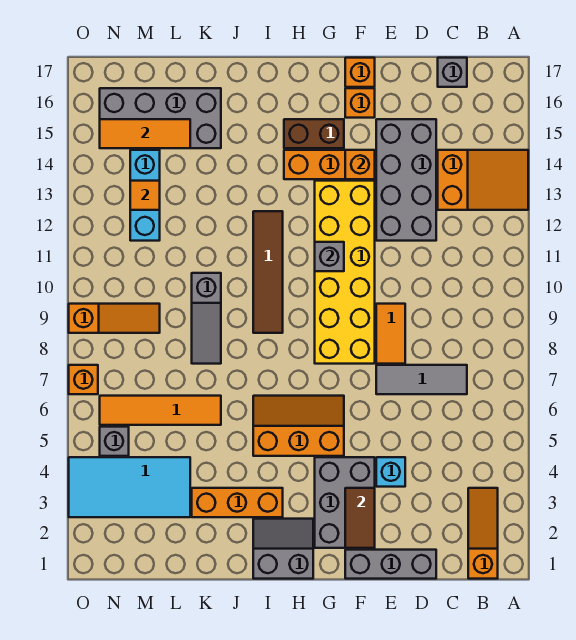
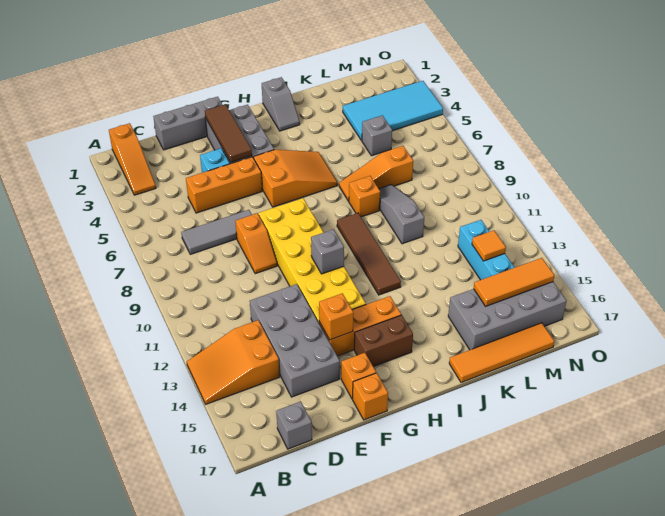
orange tile E8:E9 level 1 -> orange slope E8:E9 level 1 top 8
brown tile F2:F3 level 2 -> brown tile F2:F4 level 2
orange slope G5:I6 level 1 top 5 -> orange slope G5:I6 level 1 top G
grey slope H1:I2 level 1 top 1 -> grey slope I1:I2 level 1 top 1
orange brick I3:K3 level 1 -> orange brick D5:F5 level 1
orange tile K6:N6 level 1 -> orange tile J17:M17 level 1
orange slope M9:O9 level 1 top O -> orange slope J7:L7 level 1 top L
grey brick N5 level 1 -> grey brick L5 level 1
orange brick O7 level 1 -> orange brick J8 level 1

